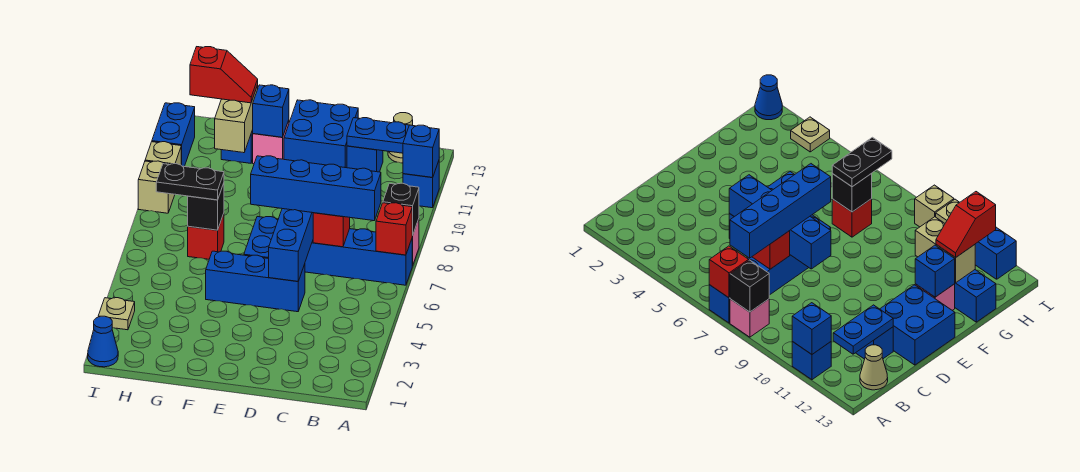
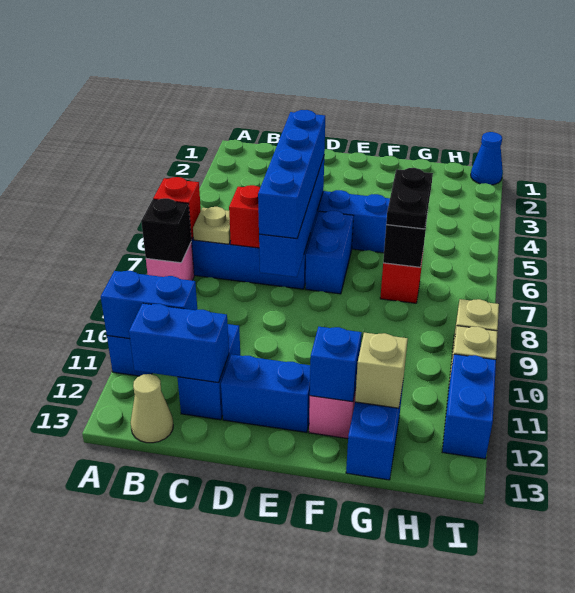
blue brick A11 level 2 -> blue brick A11:B11 level 2
blue brick B7:E7 level 3 -> blue brick D5:D8 level 3
blue plate B12:C12 level 2 -> blue brick B12:C12 level 2
blue brick C12 level 1 -> blue brick C11:C12 level 1
blue brick D12:E13 level 1 -> blue brick D12:E12 level 1
black plate G7:H7 level 3 -> black plate G6:G7 level 3
tan brick G11:G12 level 2 -> tan brick G12 level 2
red slope G12:H12 level 3 top H -> none
tan plate I3 level 1 -> tan plate B7 level 2

